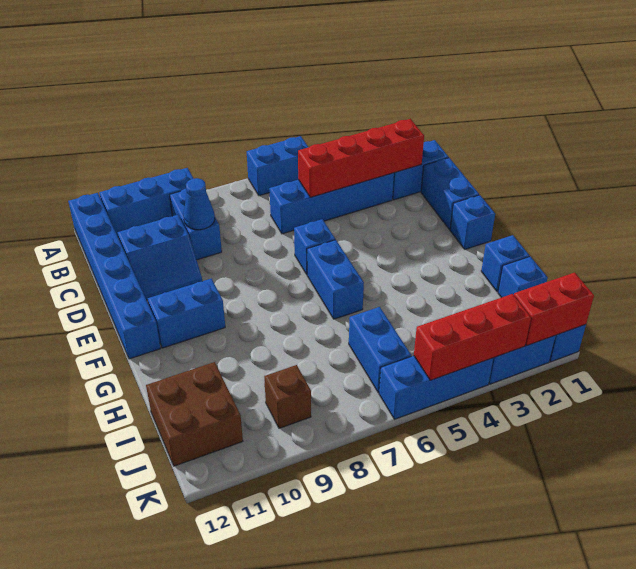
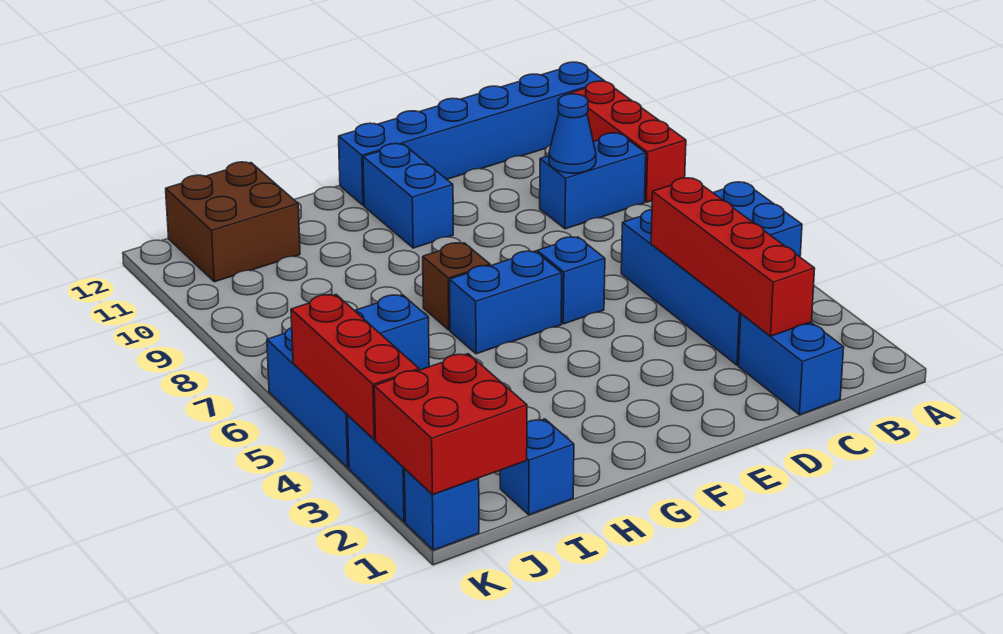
blue brick A9:A11 level 1 -> red brick A9:A11 level 1
blue slope C10:D11 level 1 top C -> none
blue brick D1:E1 level 1 -> none
blue brick F1 level 1 -> none
blue brick H1 level 1 -> none
brown brick J9 level 1 -> brown brick G7 level 1
red brick K1:K2 level 2 -> red brick J1:K2 level 2

